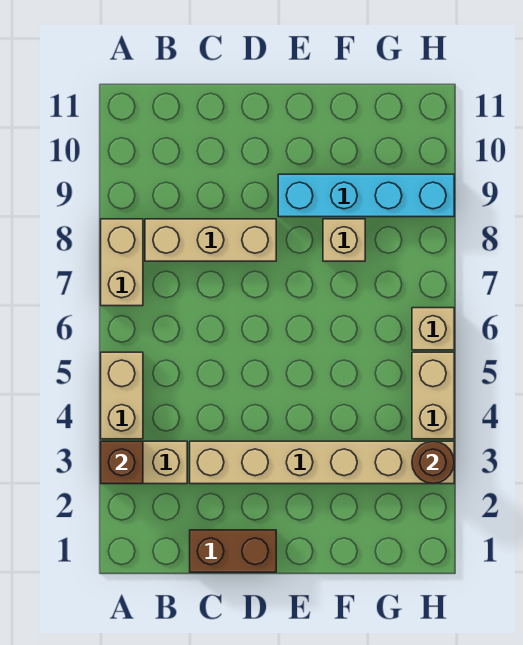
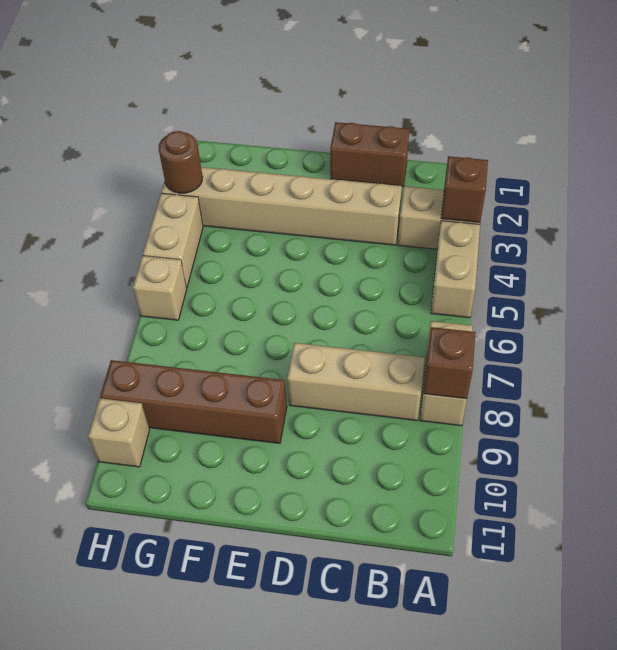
none -> brown brick A8 level 2
cyan brick E9:H9 level 1 -> brown brick E9:H9 level 1
tan brick F8 level 1 -> tan brick H10 level 1

